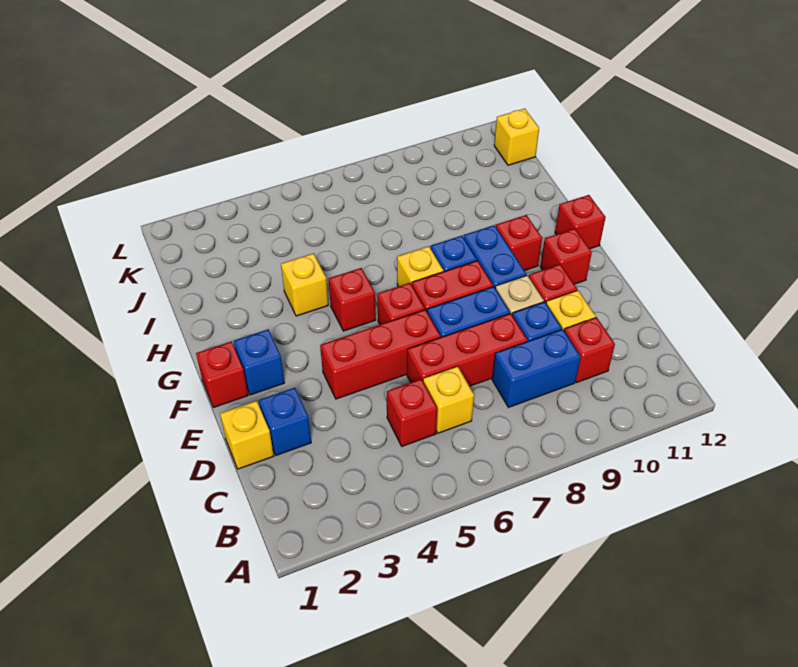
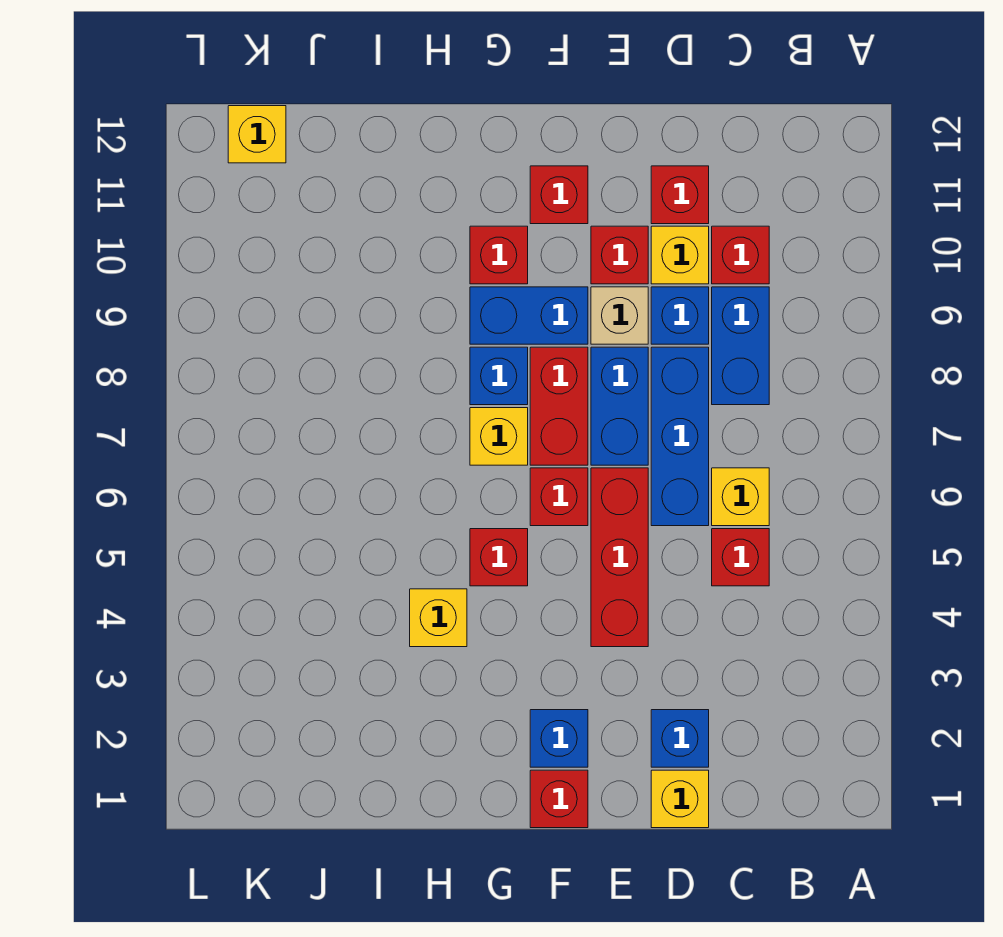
red brick D6:D8 level 1 -> blue brick D6:D8 level 1
red brick G12 level 1 -> red brick D11 level 1

